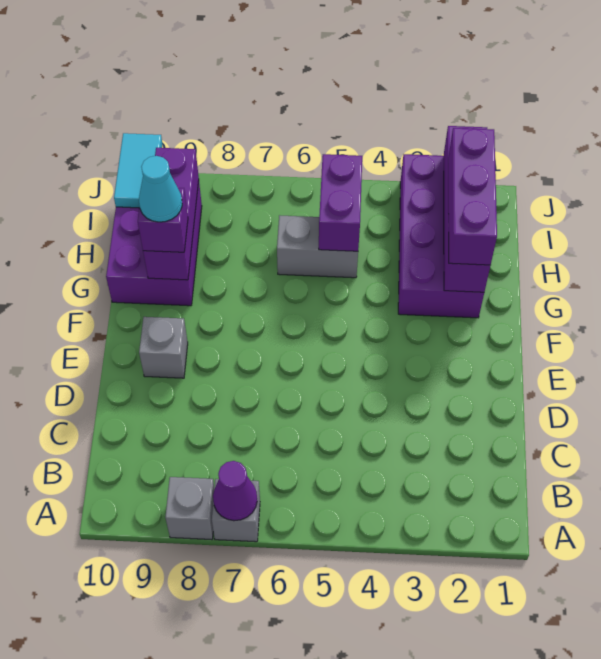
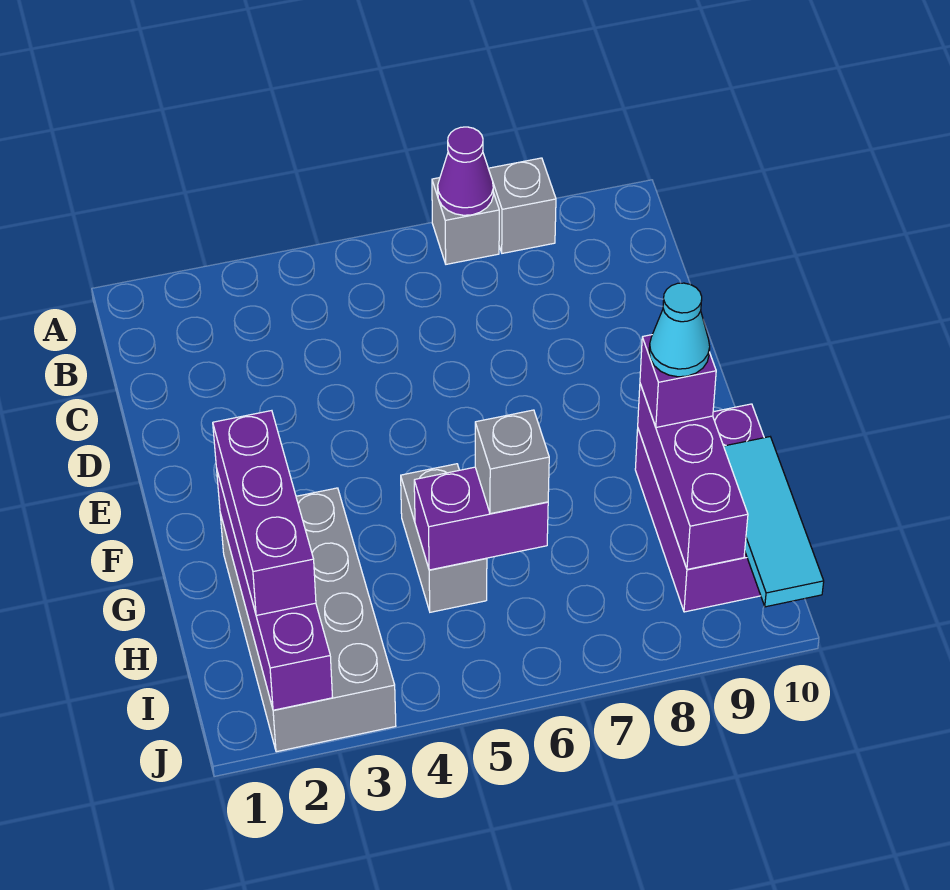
grey brick E9 level 1 -> grey brick H6 level 3
purple brick G2:J3 level 1 -> grey brick G2:J3 level 1
grey brick H5:H6 level 1 -> grey brick G5:H5 level 1
purple brick H5:I5 level 2 -> purple brick H5:H6 level 2
cyan tile I10:J10 level 2 -> cyan tile H10:J10 level 2

